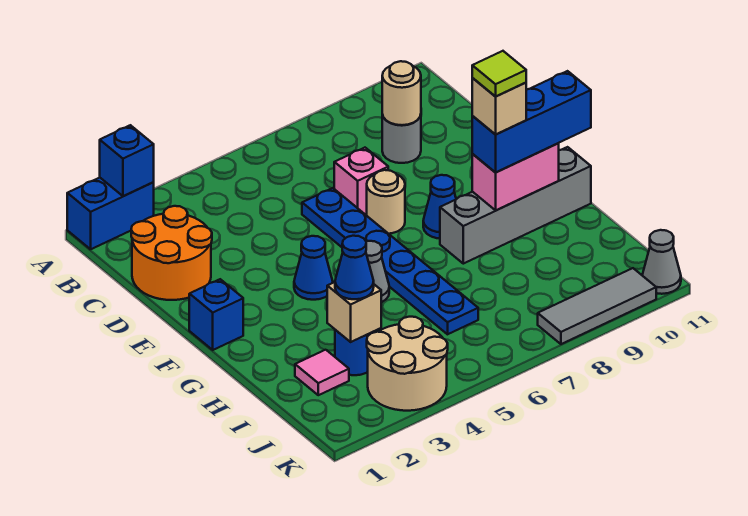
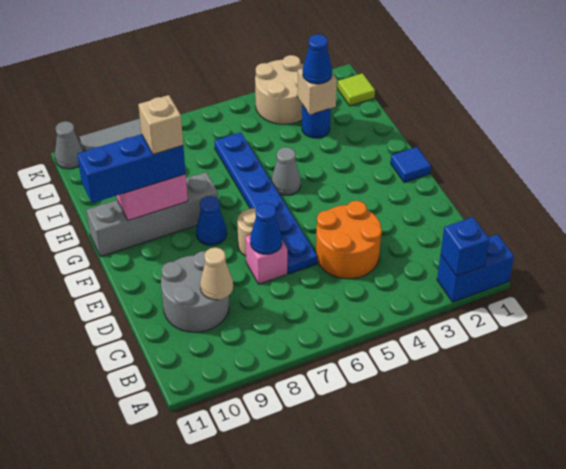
orange round brick C1:D2 level 1 -> orange round brick C4:D5 level 1
grey round brick C9 level 1 -> grey round brick C9:D10 level 1
tan round brick C9 level 2 -> tan cone C9 level 2
blue brick F1 level 1 -> blue tile F1 level 1
blue cone F4 level 1 -> blue cone D7 level 2
lime tile G9 level 5 -> lime tile J1 level 1
pink tile I2 level 1 -> none

